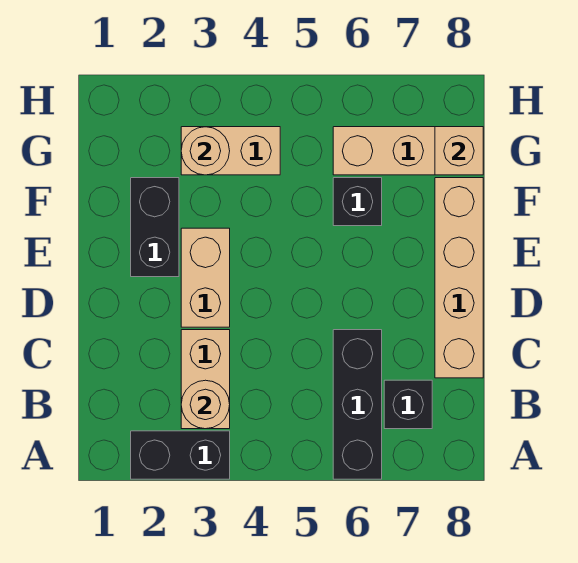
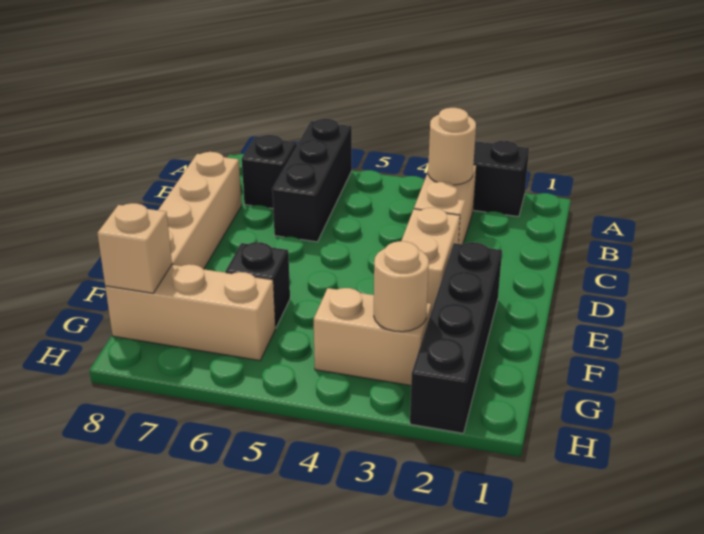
black brick E2:F2 level 1 -> black brick E2:H2 level 1

